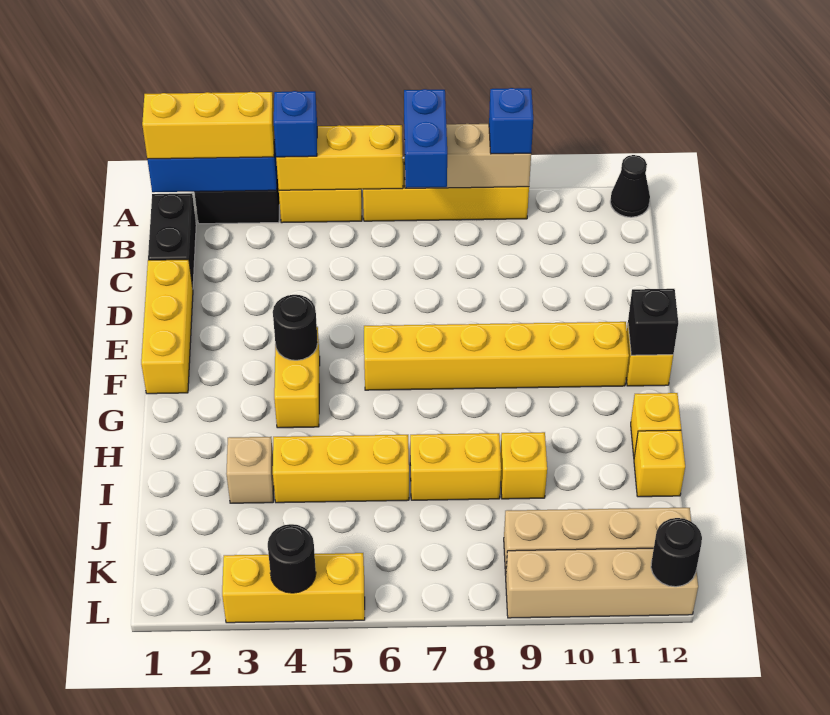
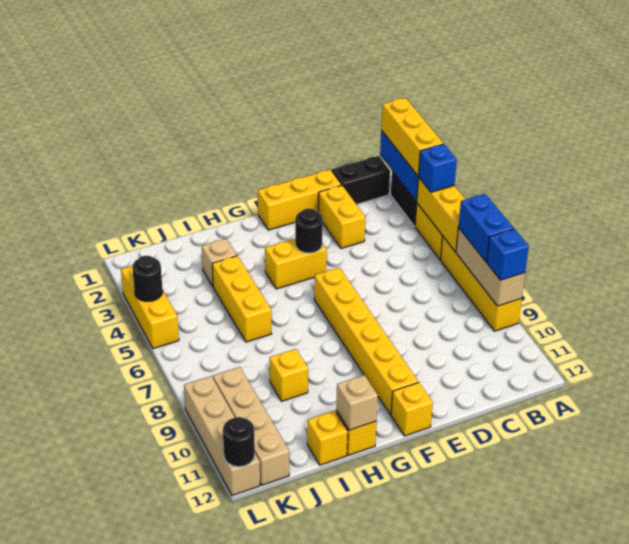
blue brick A7:B7 level 3 -> blue brick A7:A8 level 3
black cone A12 level 1 -> none
black brick F12 level 2 -> none
none -> tan brick H12 level 2
yellow brick I7:I8 level 1 -> yellow brick D2:D3 level 1

